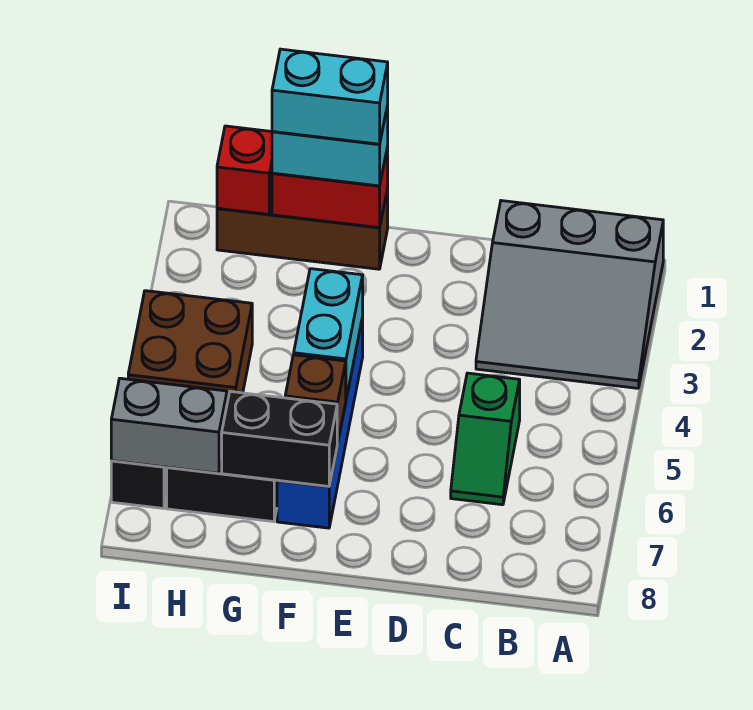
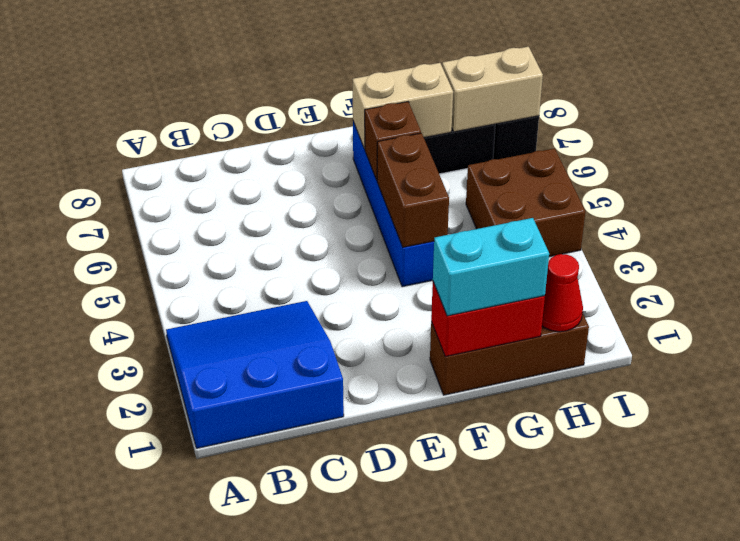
grey slope A1:C3 level 1 top 1 -> blue slope A1:C3 level 1 top 1
green slope C5:C6 level 1 top 5 -> none
cyan brick F1:G1 level 4 -> none
cyan brick F4:F5 level 2 -> brown brick F4:F5 level 2
black brick F7:G7 level 2 -> tan brick F7:G7 level 2
red brick H1 level 2 -> red cone H1 level 2
grey brick H7:I7 level 2 -> tan brick H7:I7 level 2

